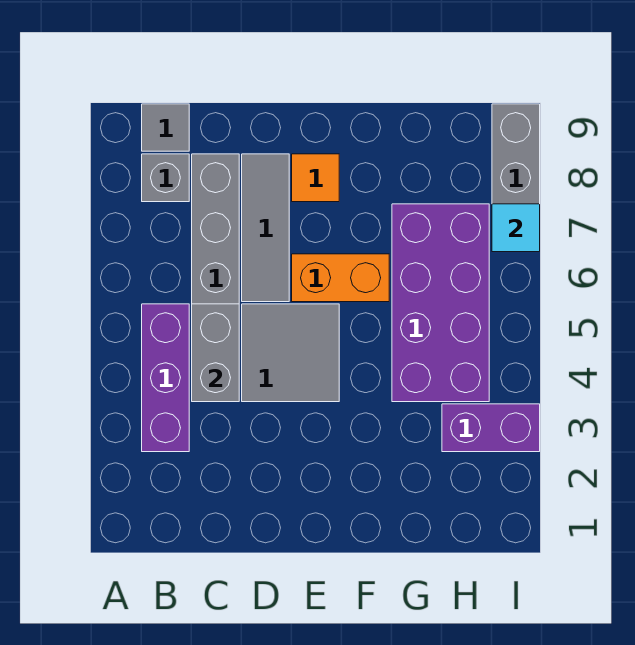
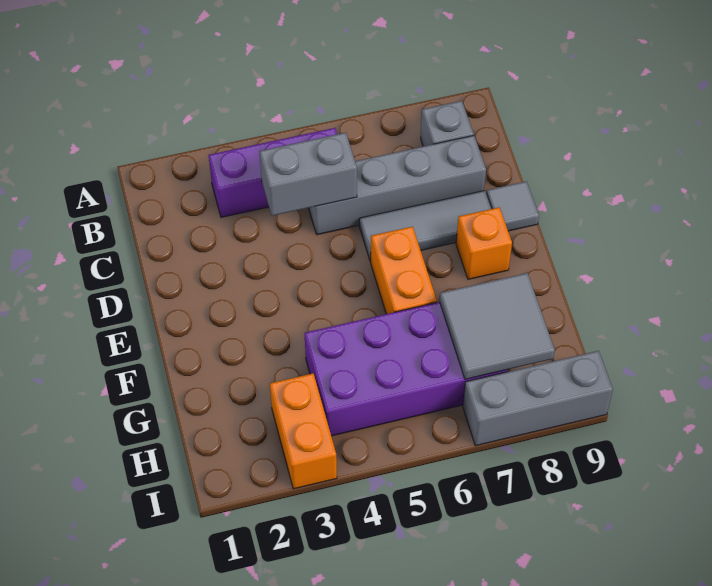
grey tile B9 level 1 -> grey tile D9 level 1
grey tile D4:E5 level 1 -> grey tile G7:H8 level 2
orange tile E8 level 1 -> orange brick E8 level 1
purple brick H3:I3 level 1 -> orange brick H3:I3 level 1
cyan tile I7 level 2 -> none

